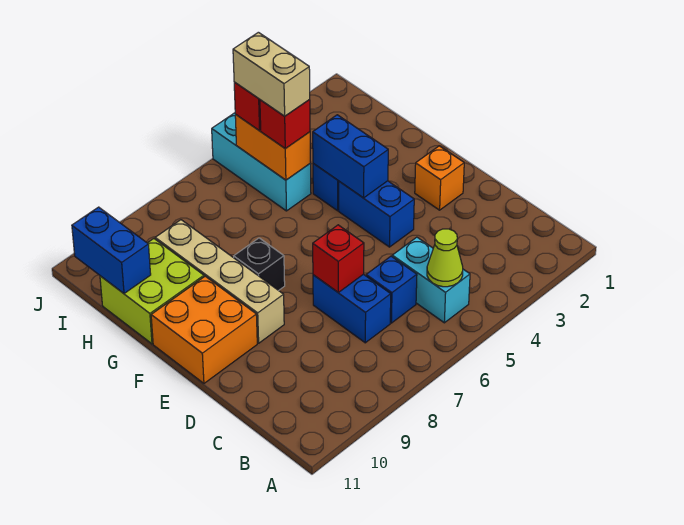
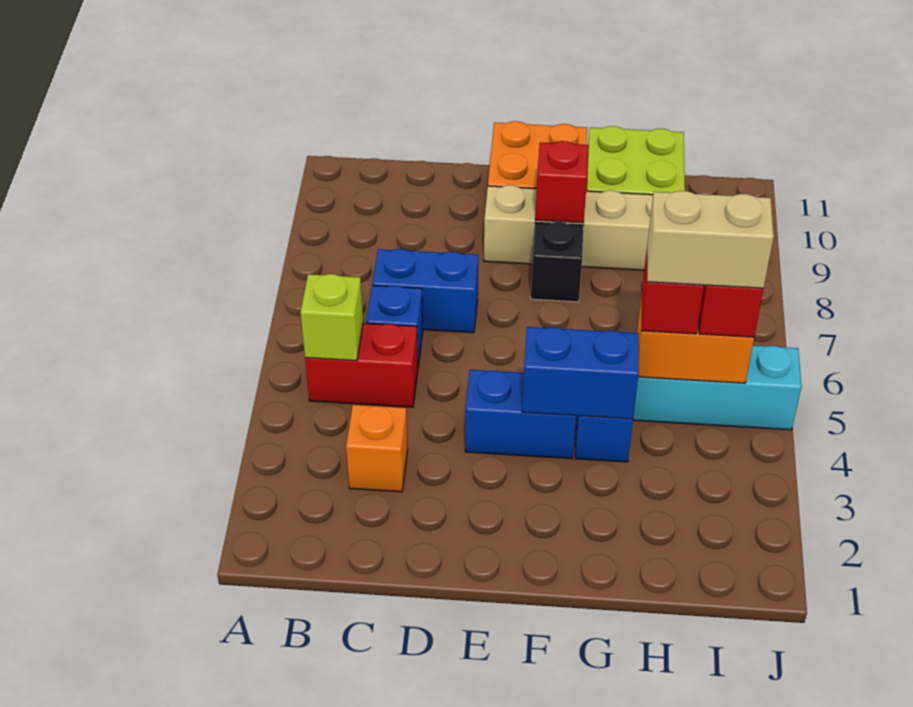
cyan brick B5:C5 level 1 -> red brick B5:C5 level 1
lime cone B5 level 2 -> lime brick B5 level 2
red brick D7 level 2 -> red brick F9 level 2
orange brick E2 level 1 -> orange brick C3 level 1
blue brick H11:I11 level 2 -> none

